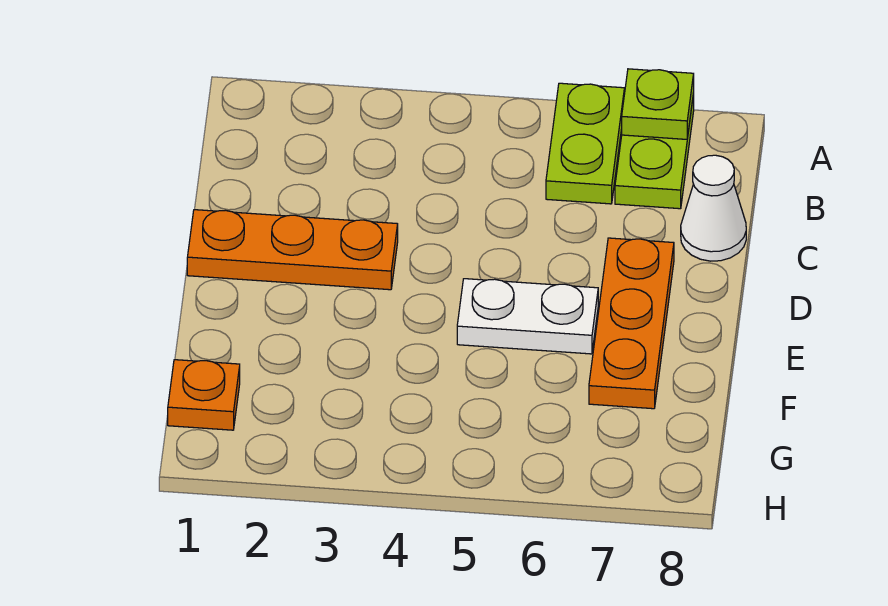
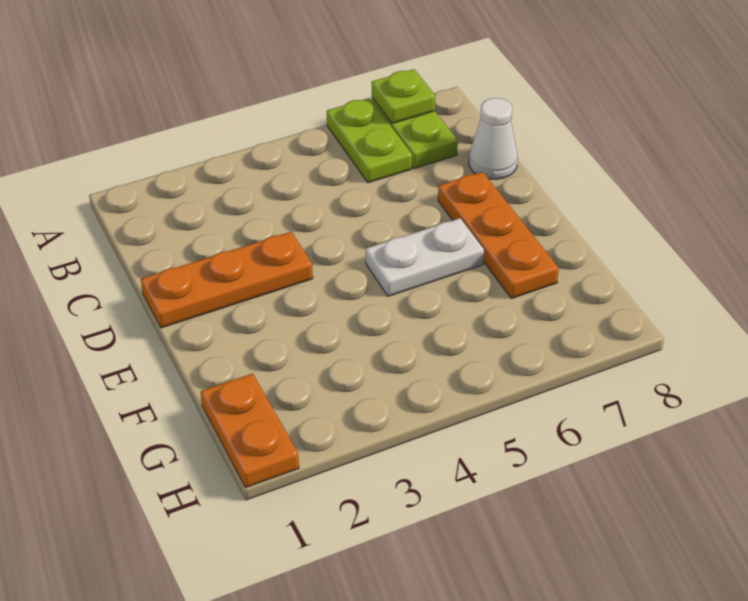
orange plate G1 level 1 -> orange plate G1:H1 level 1

